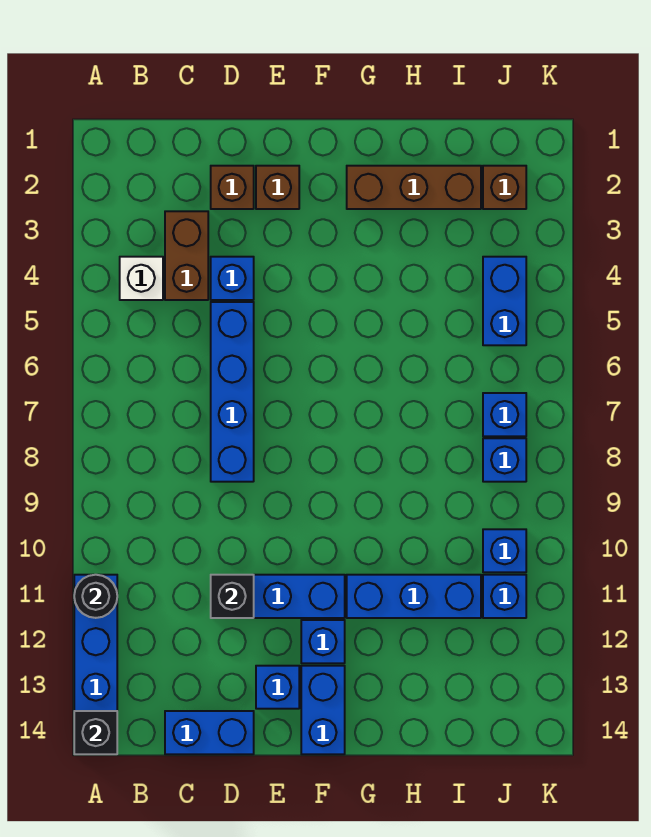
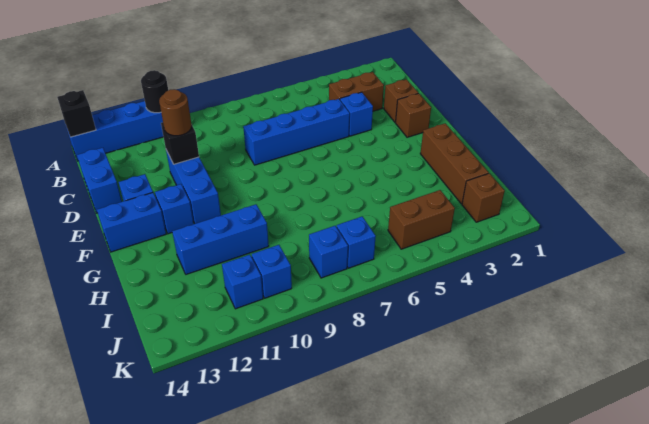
white brick B4 level 1 -> none
none -> brown round brick D11 level 3
blue brick G11:I11 level 1 -> blue brick H10:H12 level 1
blue brick J4:J5 level 1 -> brown brick J4:J5 level 1

